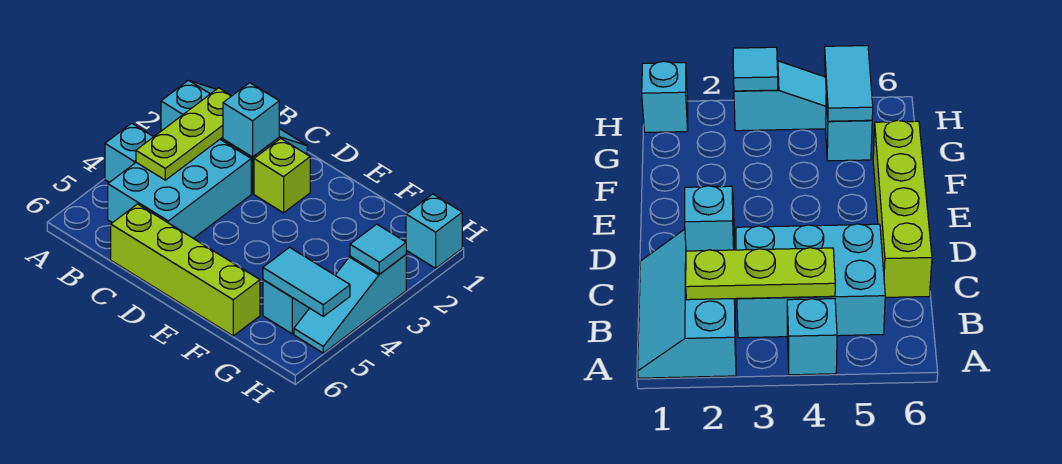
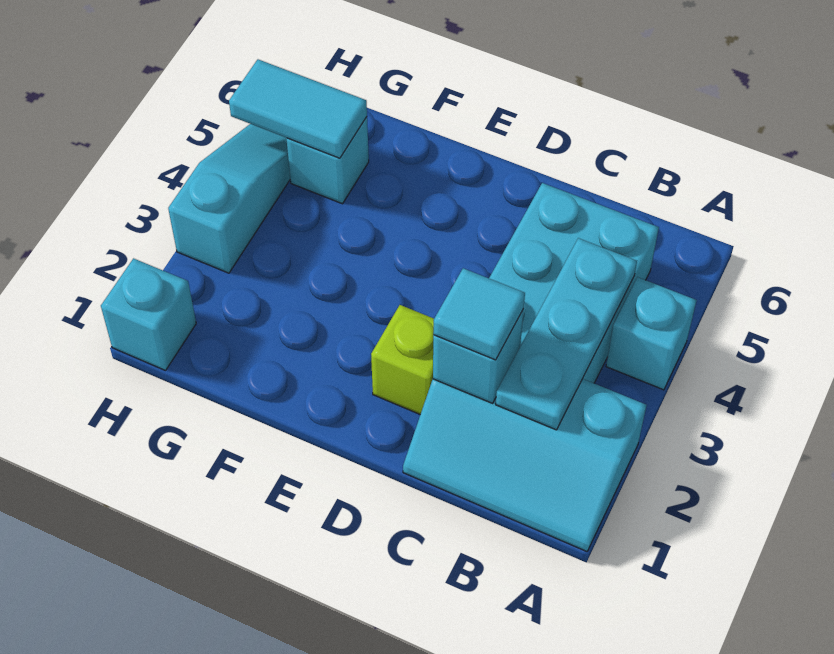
lime plate B2:B4 level 2 -> cyan plate B2:B4 level 2
lime brick C6:F6 level 1 -> none
cyan tile H3 level 2 -> cyan tile C2 level 3

